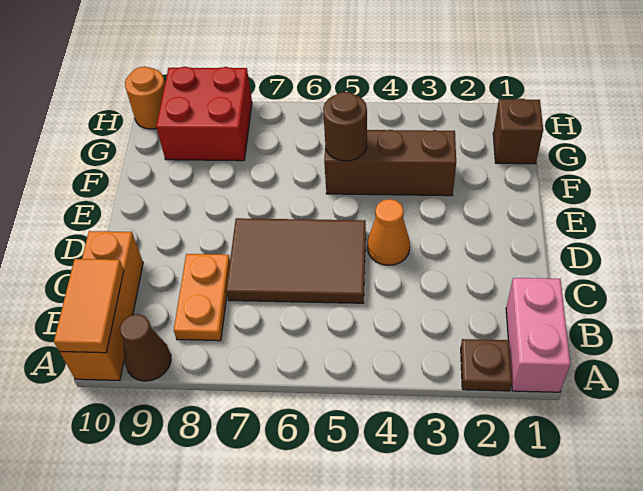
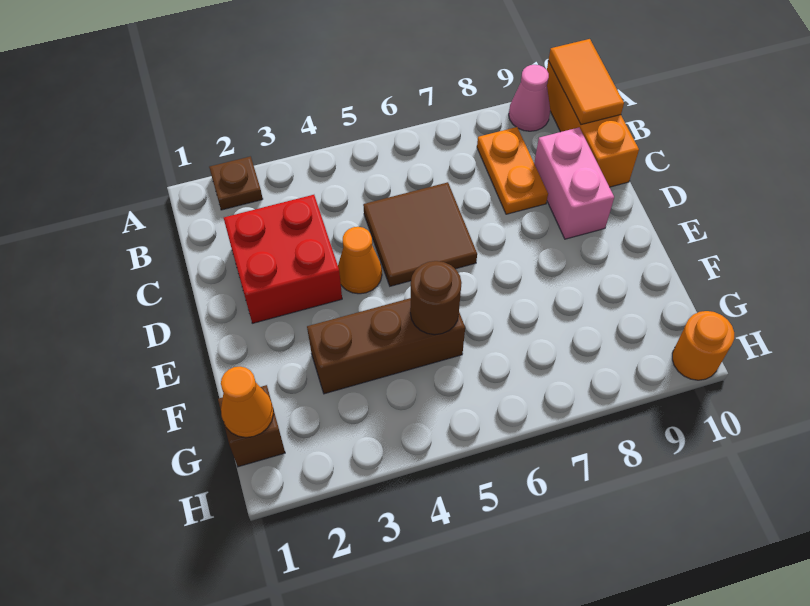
pink brick A1:B1 level 1 -> pink brick C9:D9 level 1
brown cone A9 level 1 -> pink cone A9 level 1
brown tile C5:D7 level 1 -> brown tile C5:D6 level 1
none -> orange cone G1 level 2
red brick G8:H9 level 1 -> red brick C2:D3 level 1

